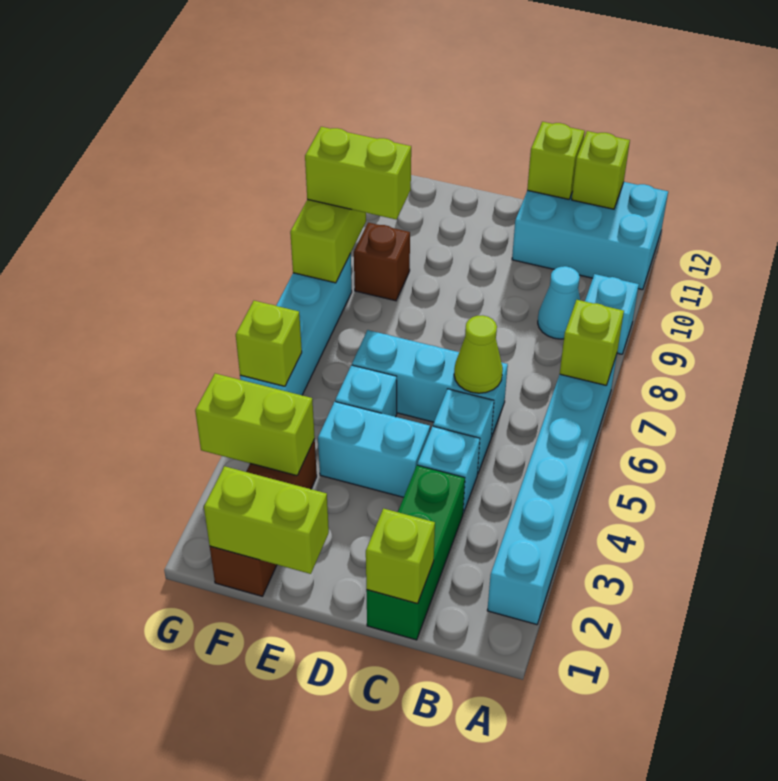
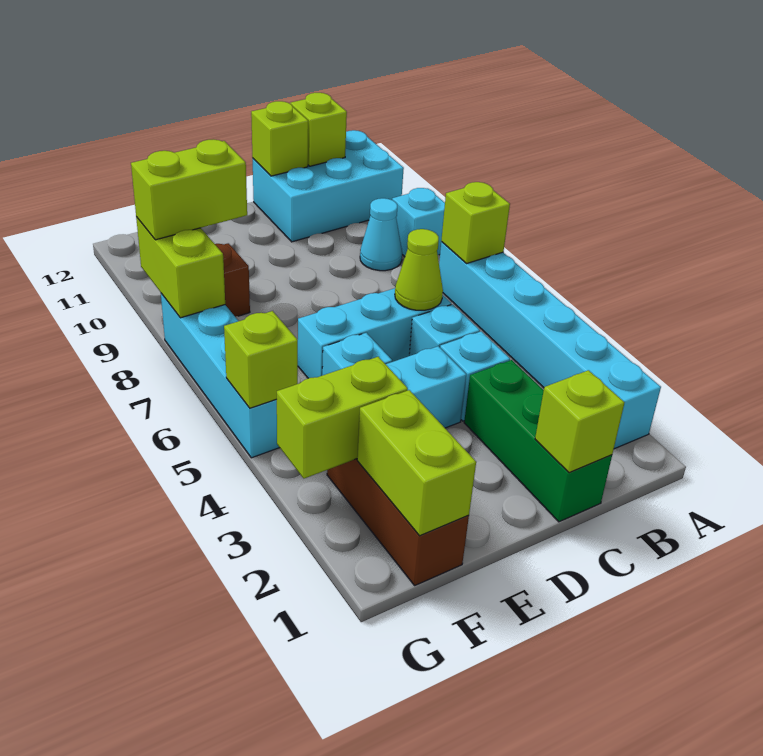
lime brick E1:F1 level 2 -> lime brick F1:F2 level 2

